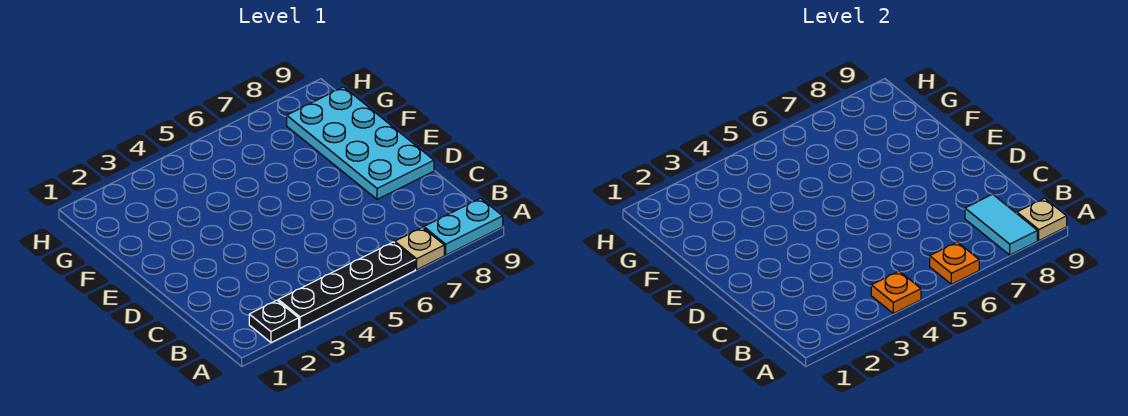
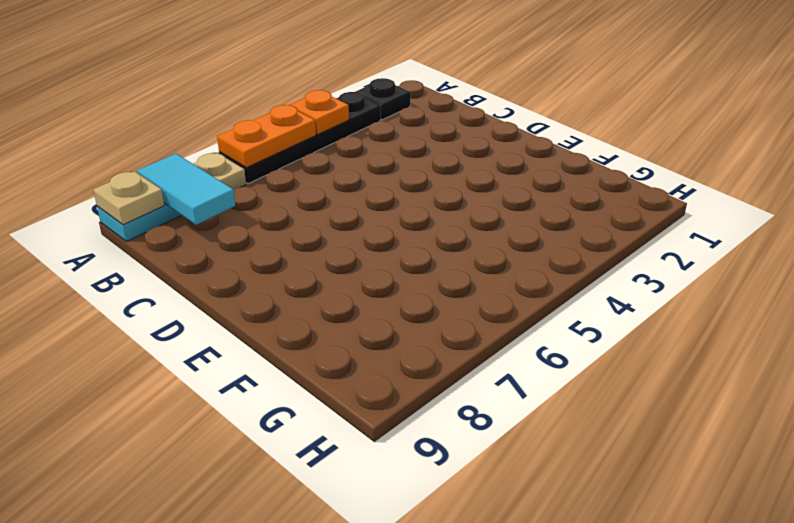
orange plate A6 level 2 -> orange plate A5:A6 level 2
cyan plate D8:G9 level 1 -> none

